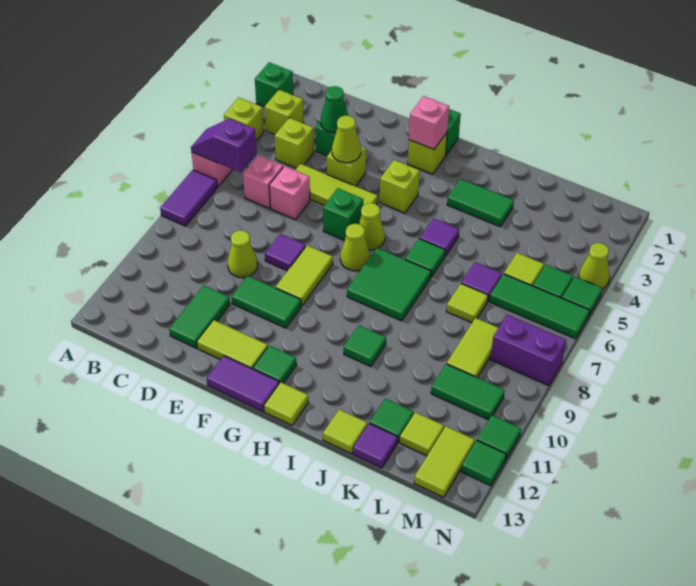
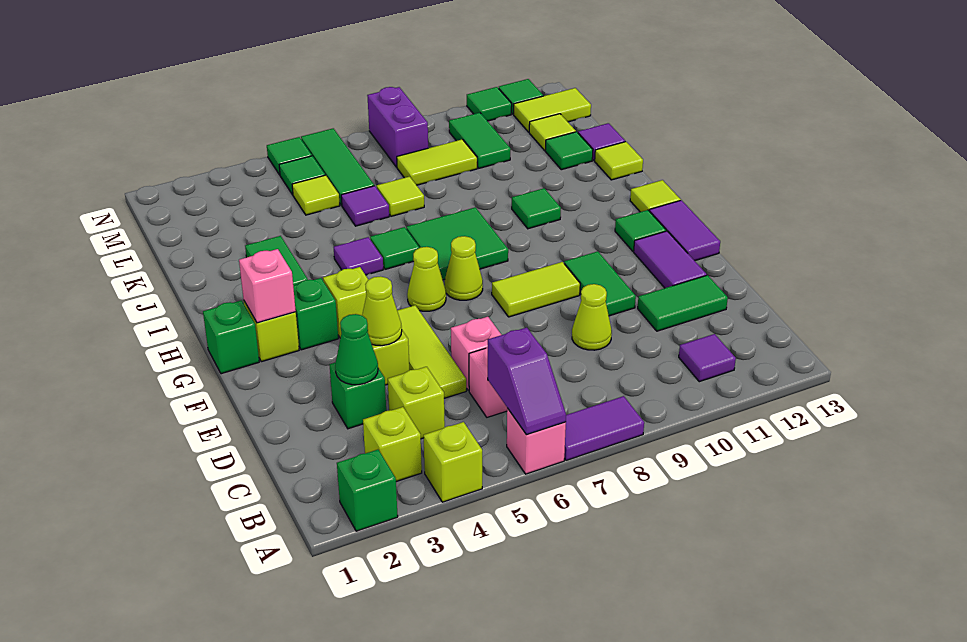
purple tile E8 level 1 -> purple tile B11 level 1
lime tile E12:F12 level 1 -> purple tile E12:F12 level 1
green brick F6 level 1 -> green brick G3 level 1
lime cone N4 level 1 -> none

